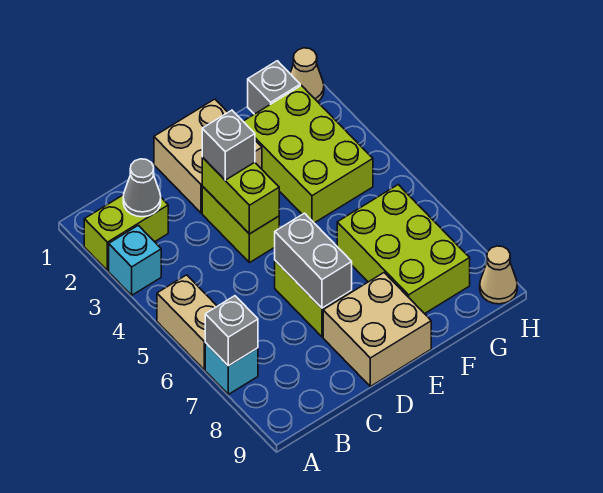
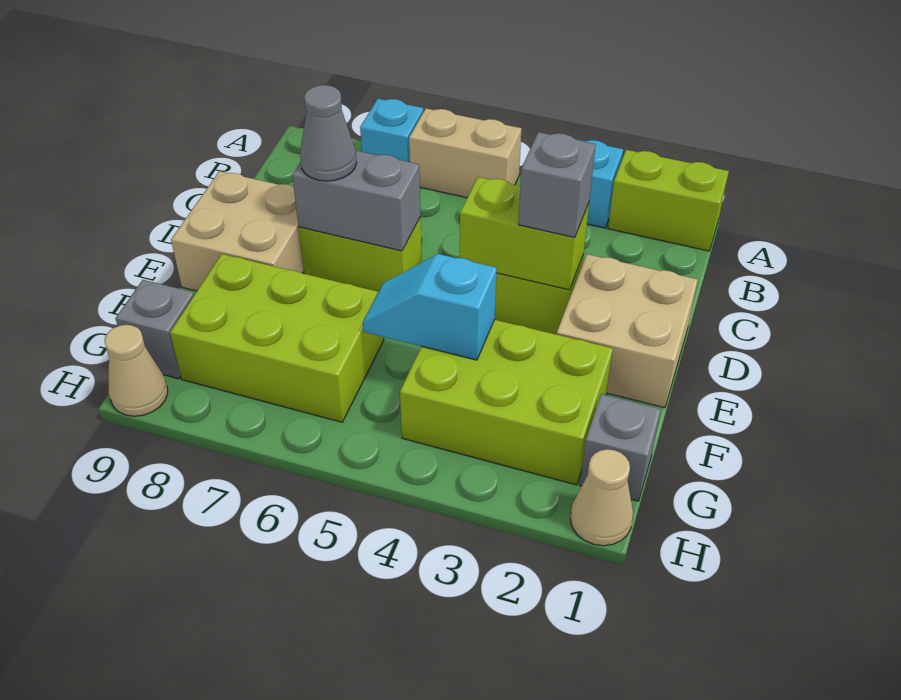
lime brick A2:B2 level 1 -> lime brick A1:A2 level 1
grey brick A7 level 2 -> grey brick G9 level 1
grey cone B2 level 2 -> grey cone D7 level 3
none -> cyan slope F4:F5 level 2 top 4

